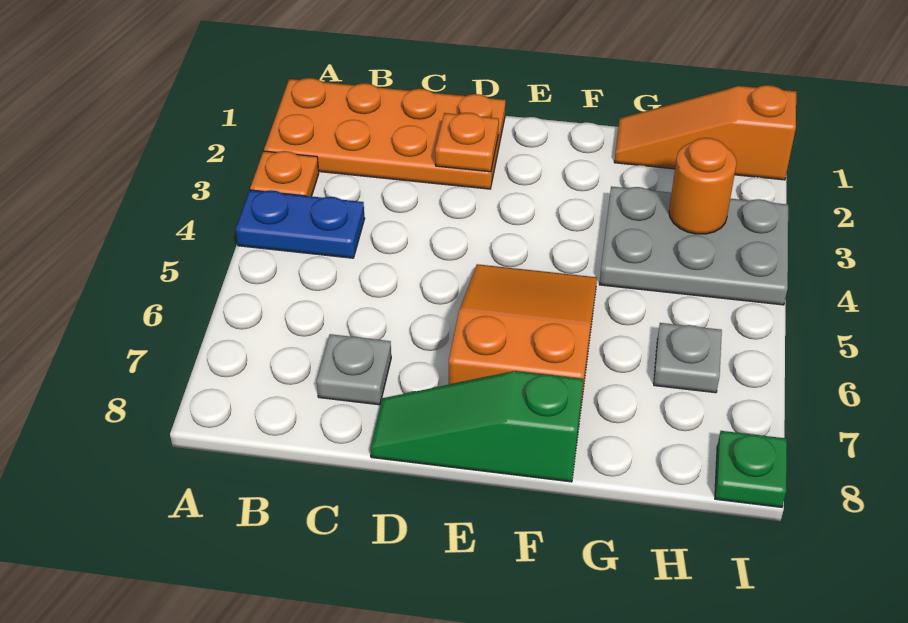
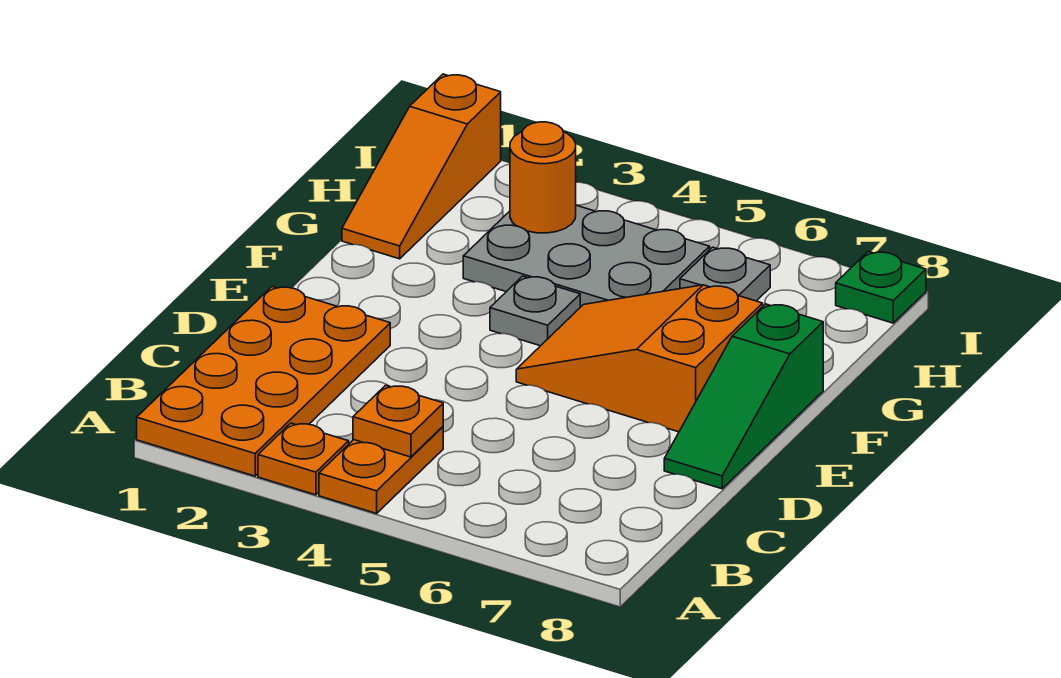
blue plate A4:B4 level 1 -> orange plate A4:B4 level 1
grey plate C7 level 1 -> grey plate F4 level 1
orange plate D2 level 2 -> orange plate B4 level 2
grey plate G3:I4 level 1 -> grey plate G3:H5 level 1

